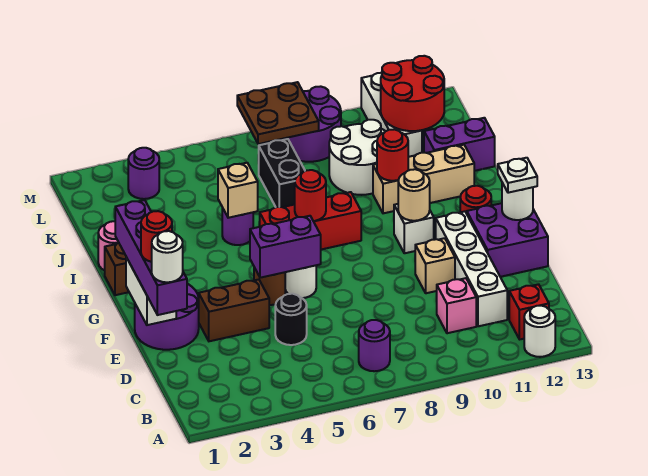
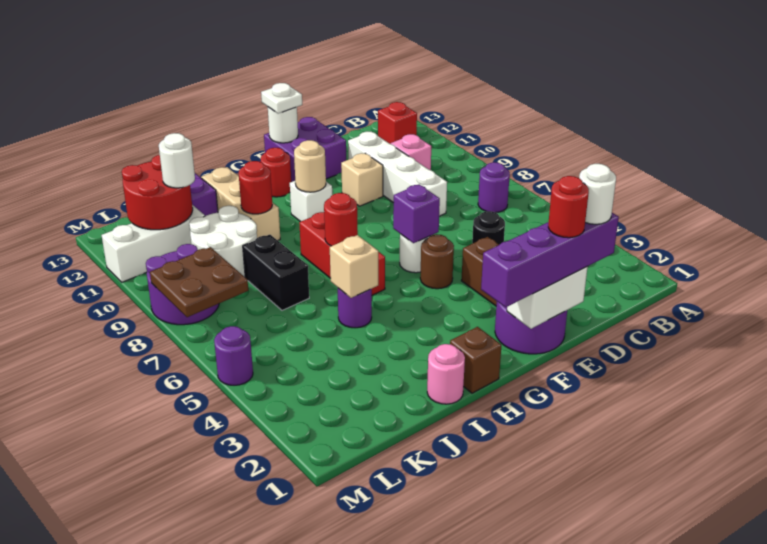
white round brick A12 level 1 -> white round brick K11 level 3
white brick C11:F11 level 1 -> white brick D8:D11 level 1
purple brick F5:F6 level 2 -> purple brick F6 level 2
black brick J7:K7 level 1 -> black brick J7:J8 level 1
purple round brick L3 level 1 -> purple round brick M5 level 1

